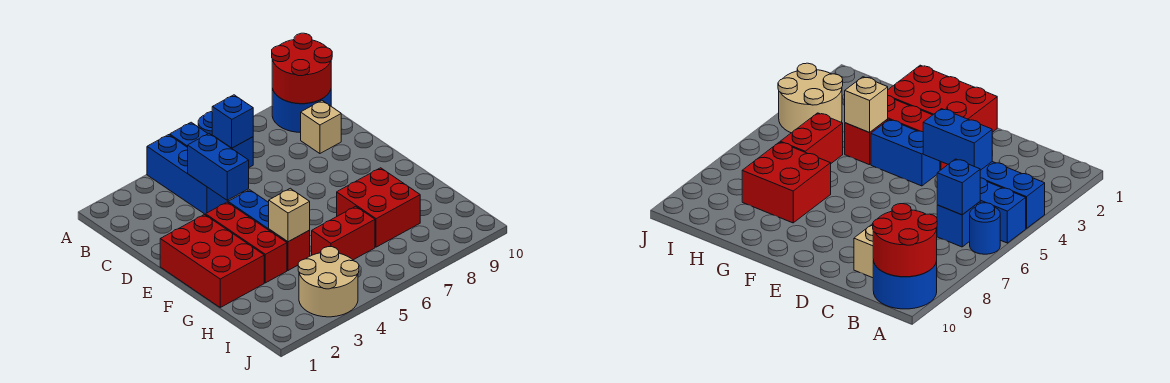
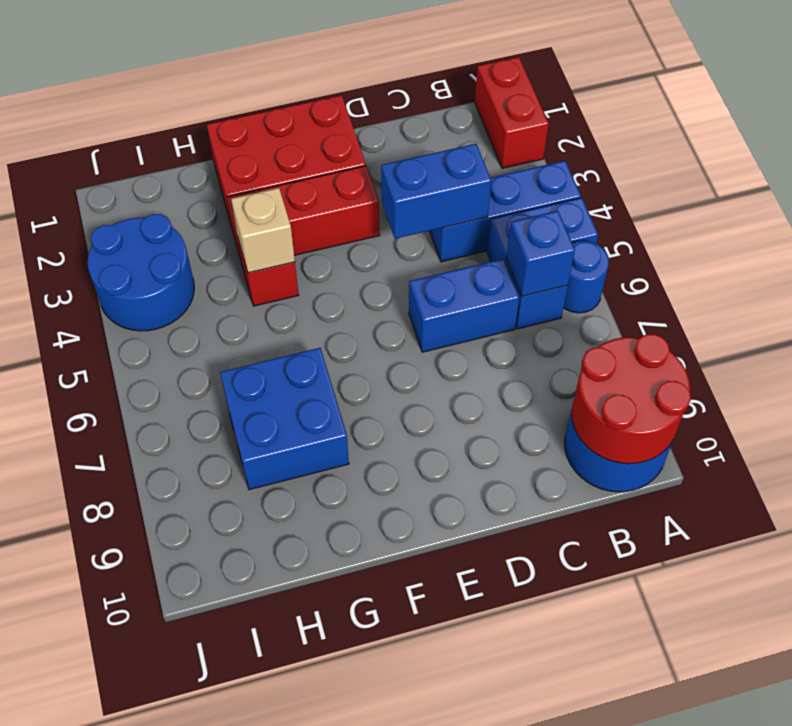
tan brick C9 level 1 -> none
blue brick E4:F4 level 1 -> blue brick C6:D6 level 1
red brick G7:H8 level 1 -> blue brick G7:H8 level 1
red brick H5:H6 level 1 -> red brick A1:A2 level 1
tan round brick I3:J4 level 1 -> blue round brick I3:J4 level 1

